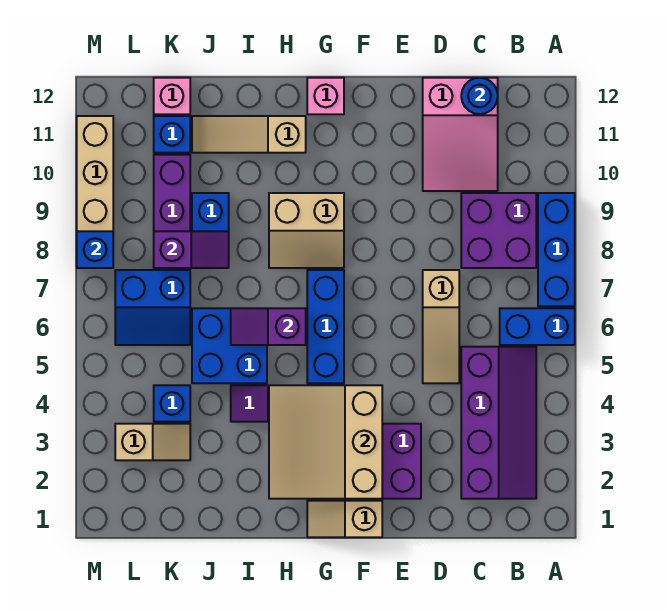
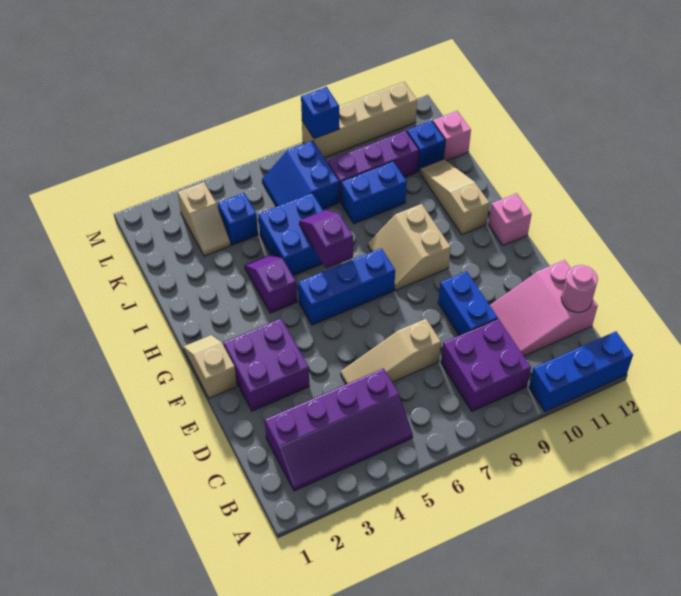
blue brick A6:B6 level 1 -> blue brick D9:E9 level 1
blue brick A7:A9 level 1 -> blue brick A10:A12 level 1
blue round brick C12 level 2 -> pink round brick C12 level 2
tan slope F2:H4 level 2 top F -> none
purple slope J8:K8 level 2 top K -> none

